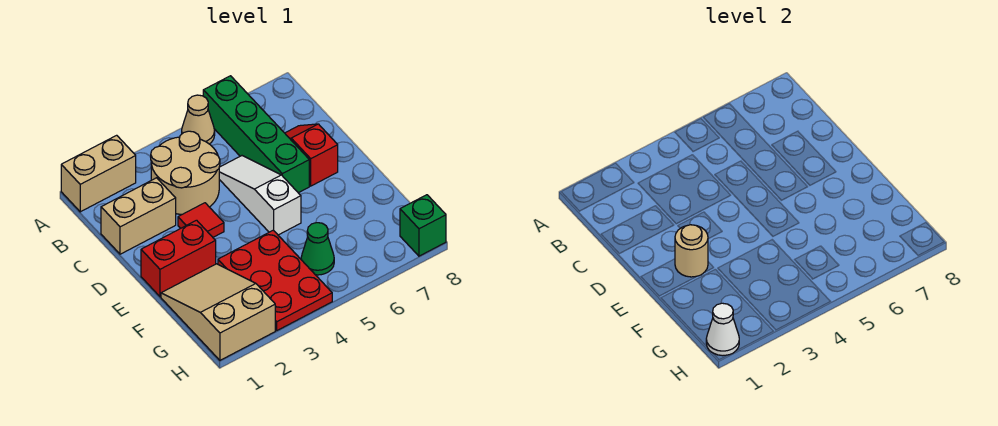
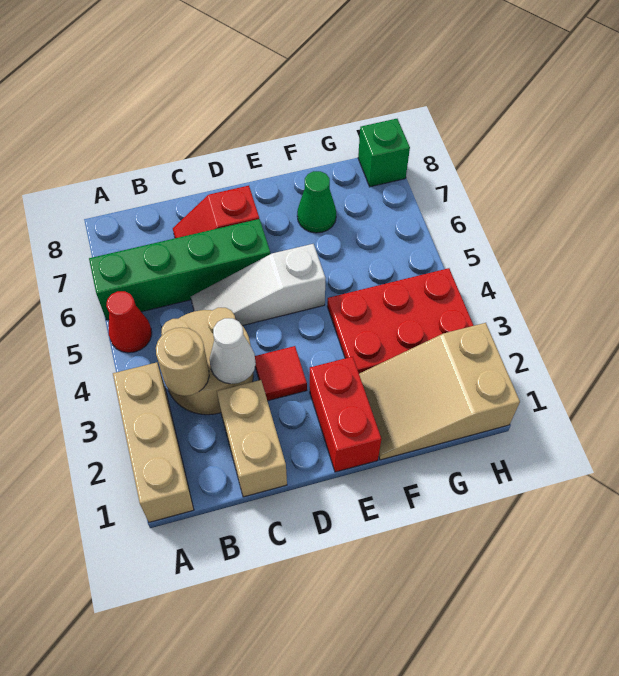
tan brick A1:A2 level 1 -> tan brick A1:A3 level 1
tan cone A5 level 1 -> red cone A5 level 1
tan round brick E2 level 2 -> tan round brick B3 level 2
green cone G5 level 1 -> green cone F7 level 1
white cone H1 level 2 -> white cone C3 level 2

